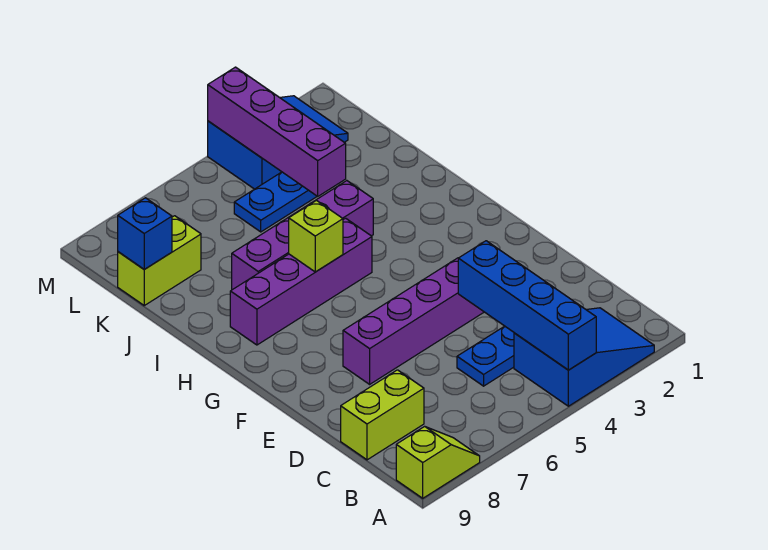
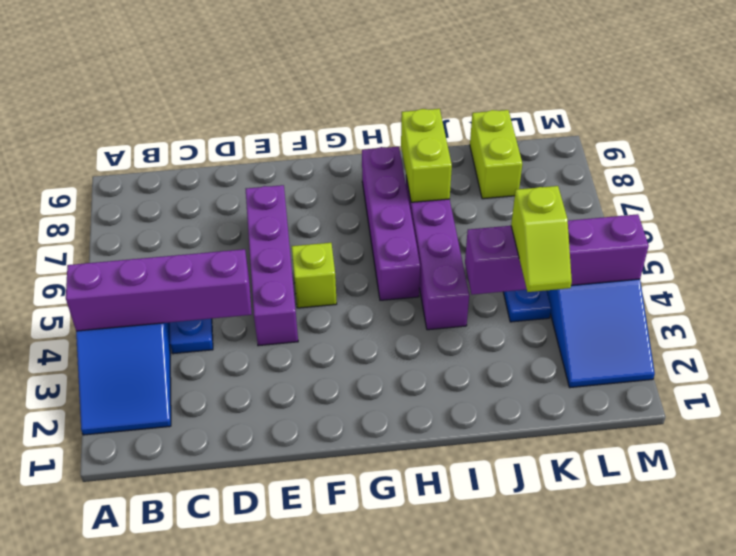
blue brick A4:D4 level 2 -> purple brick A4:D4 level 2
lime slope A8:A9 level 1 top 9 -> lime slope K3:K4 level 3 top 4
lime brick C8:C9 level 1 -> lime brick I7:I8 level 2
lime brick H6 level 2 -> lime brick F5 level 1
blue brick K9 level 2 -> none

